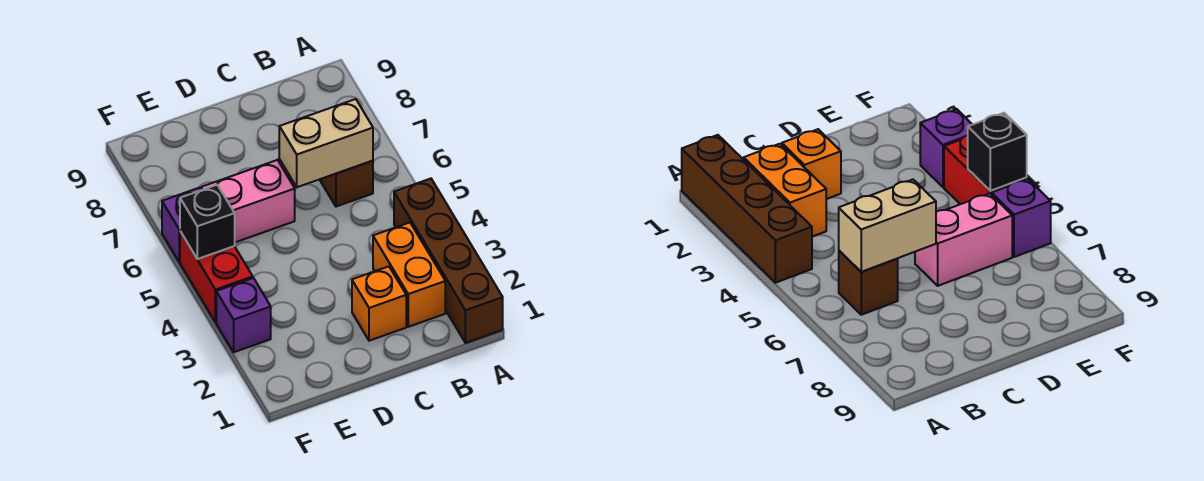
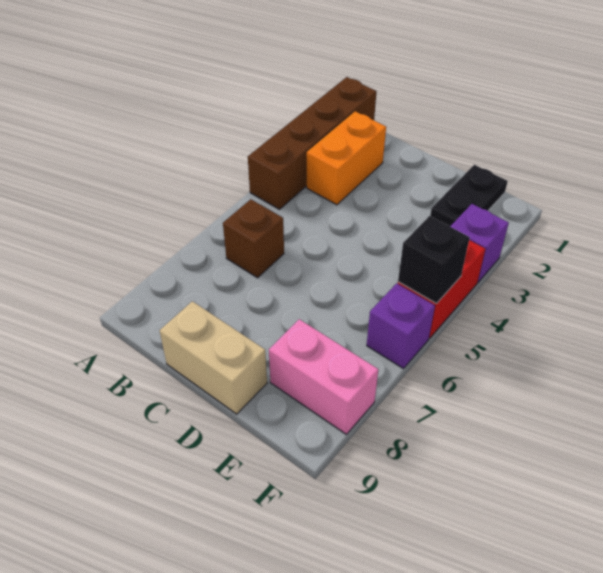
tan brick B6:C6 level 2 -> tan brick C9:D9 level 1
orange brick C2 level 1 -> none
pink brick D6:E6 level 1 -> pink brick E8:F8 level 1
none -> black plate E1:E2 level 1

